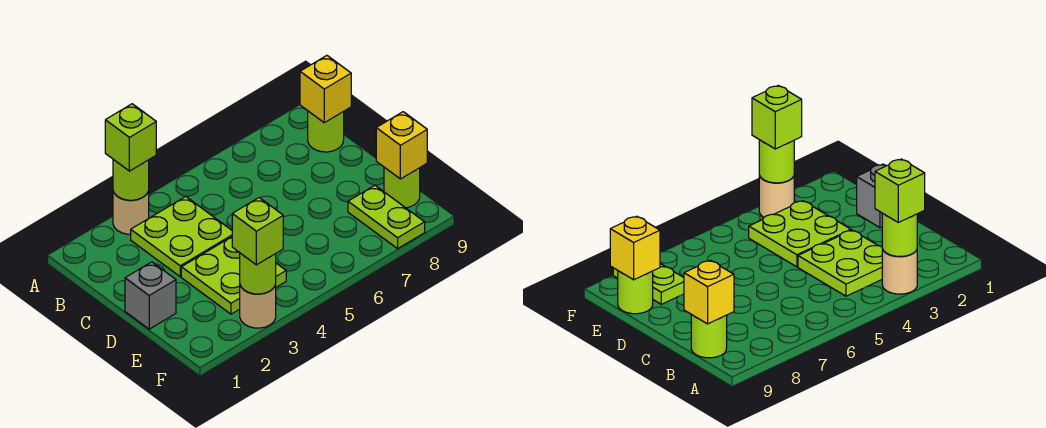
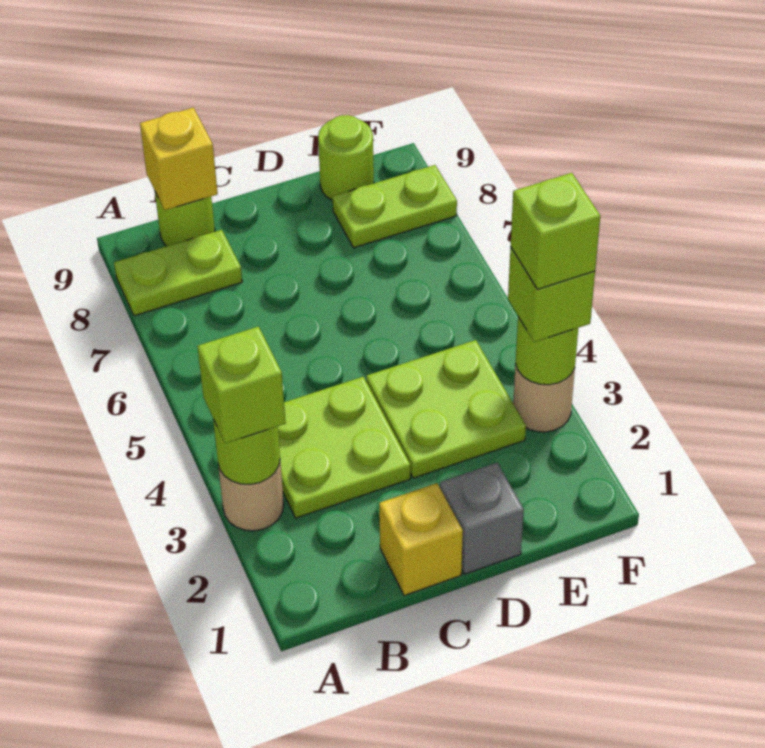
none -> lime plate A8:B8 level 1
yellow brick E9 level 2 -> yellow brick C1 level 1
none -> lime brick F3 level 4

